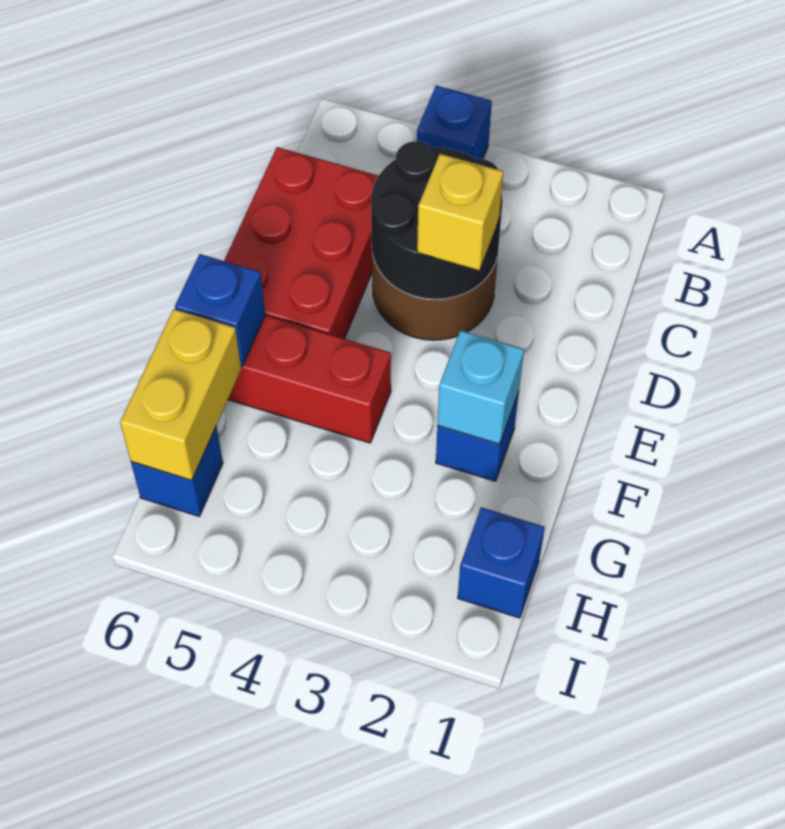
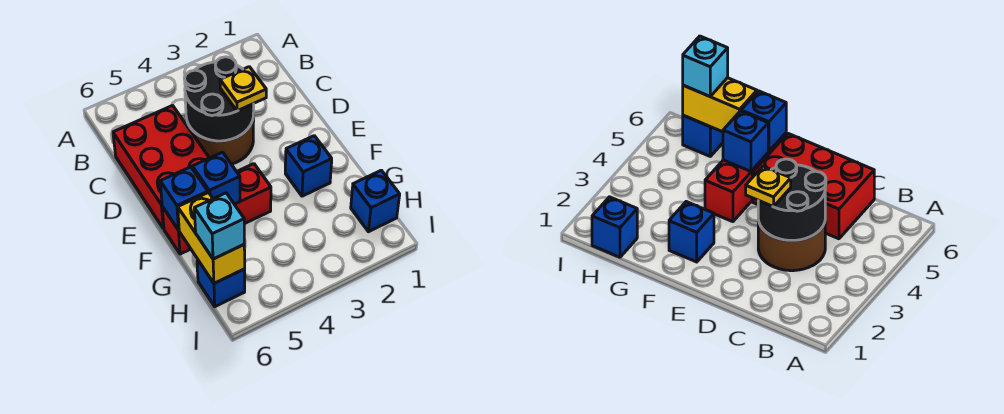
blue brick A4 level 1 -> blue brick F5 level 2
yellow brick D3 level 3 -> yellow plate D3 level 3
cyan brick F2 level 2 -> cyan brick H6 level 3

